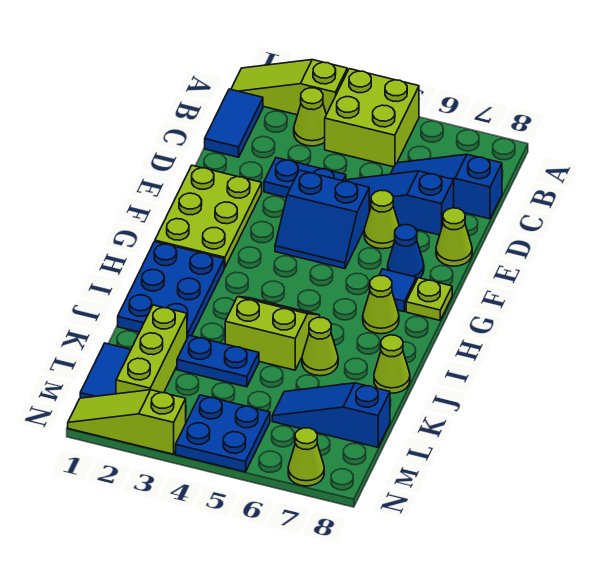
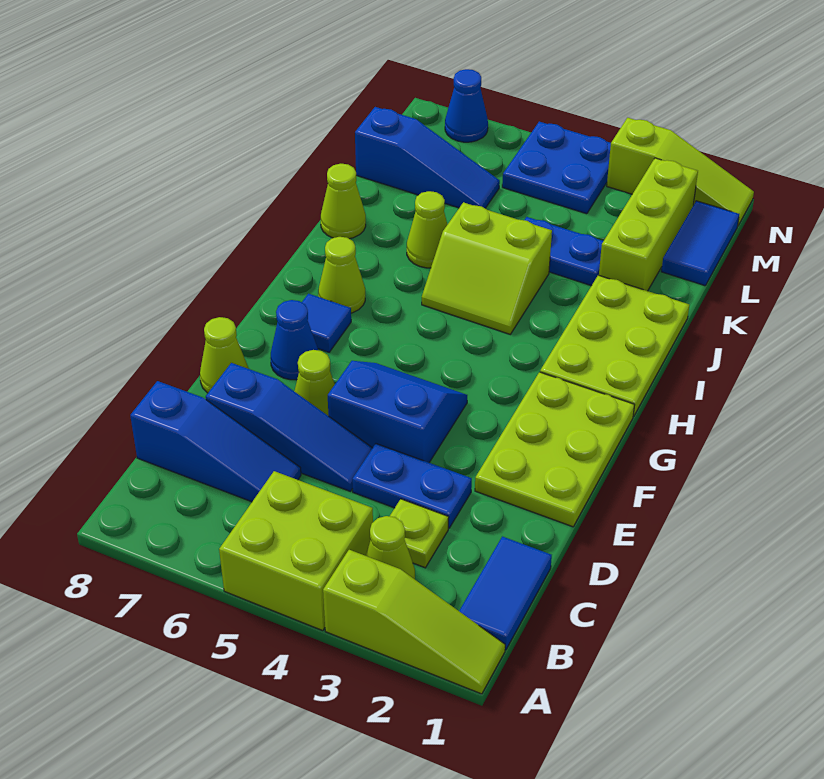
lime plate G8 level 1 -> lime plate C3 level 1
blue plate H1:J2 level 1 -> lime plate H1:J2 level 1
lime cone N7 level 1 -> blue cone N7 level 1

